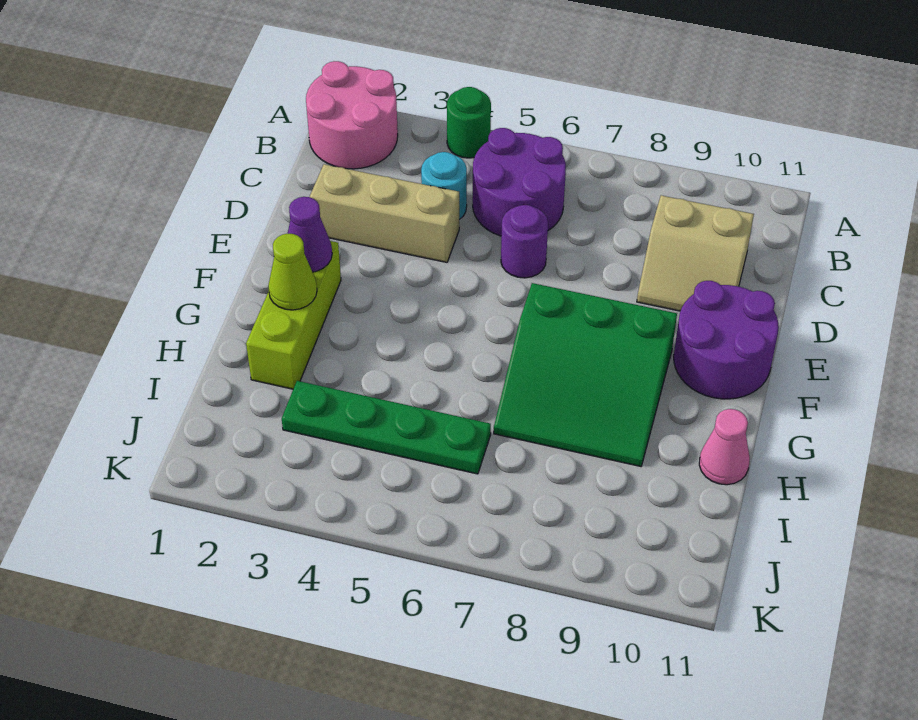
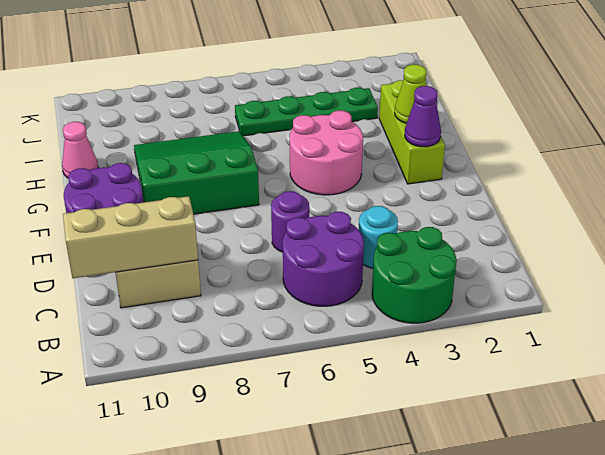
pink round brick A1:B2 level 1 -> pink round brick F4:G5 level 1
green round brick A4 level 1 -> green round brick A3:B4 level 1
tan brick D2:D4 level 1 -> tan brick C9:C11 level 2

